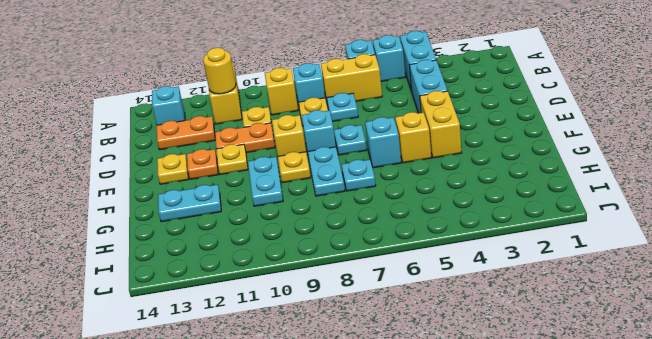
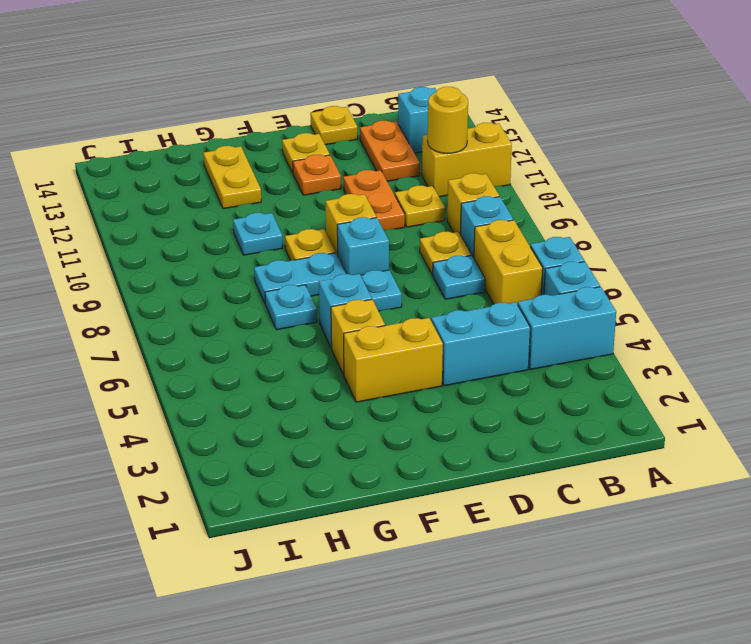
yellow plate E11 level 1 -> yellow plate D14 level 1
cyan plate F10:G10 level 1 -> cyan plate G10 level 1
cyan plate G12:G13 level 1 -> yellow plate G12:G13 level 1

